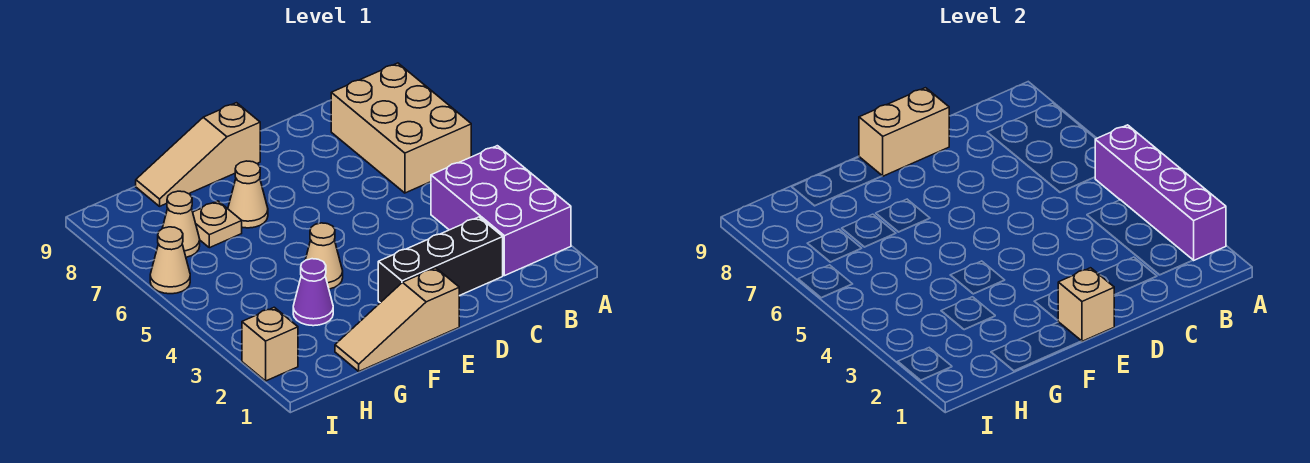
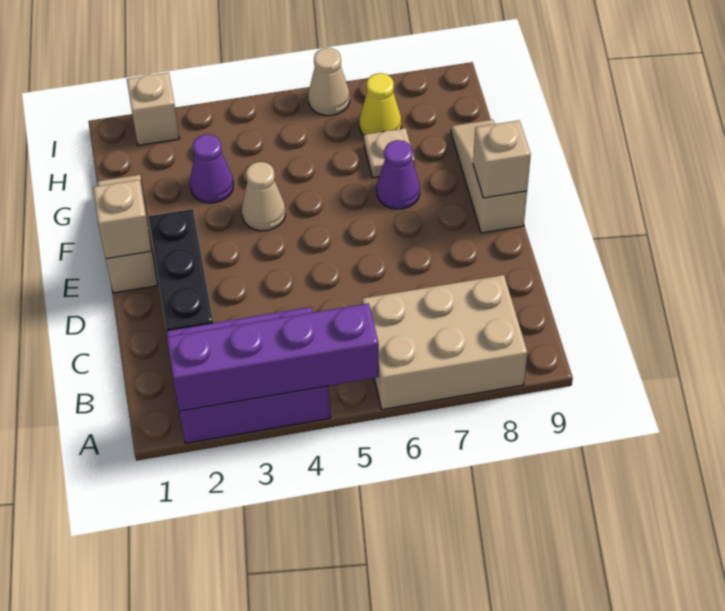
tan brick D9:E9 level 2 -> tan brick E9 level 2
tan cone F7 level 1 -> purple cone F7 level 1
tan cone H7 level 1 -> yellow cone H7 level 1

